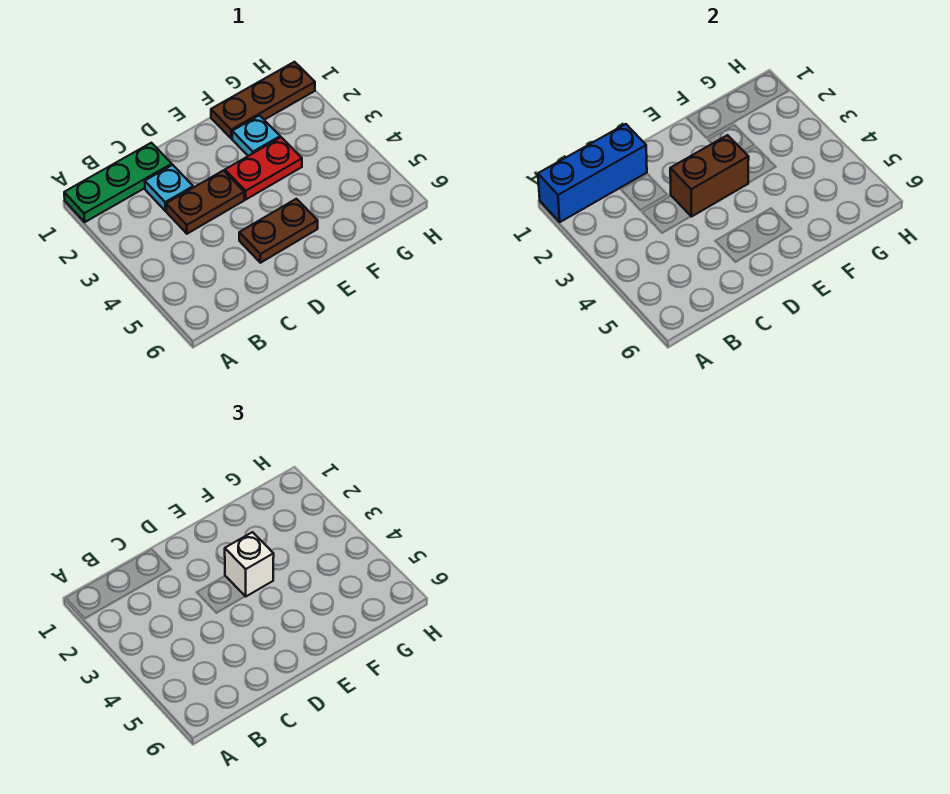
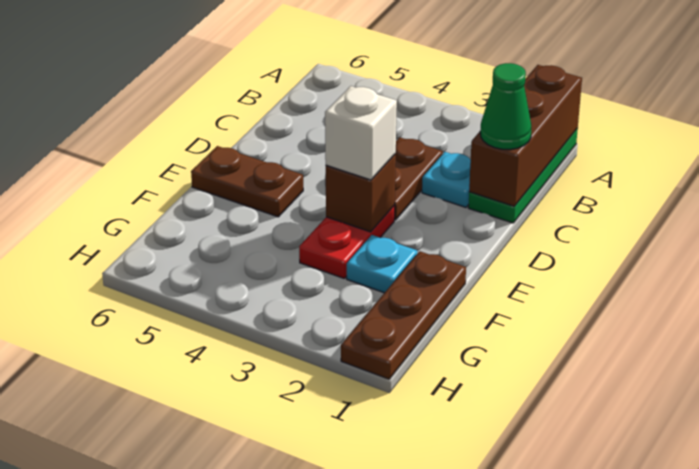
blue brick A1:C1 level 2 -> brown brick A1:C1 level 2
none -> green cone C1 level 3
brown brick D3:E3 level 2 -> brown brick E3 level 2
brown plate D5:E5 level 1 -> brown plate E5:E6 level 1

